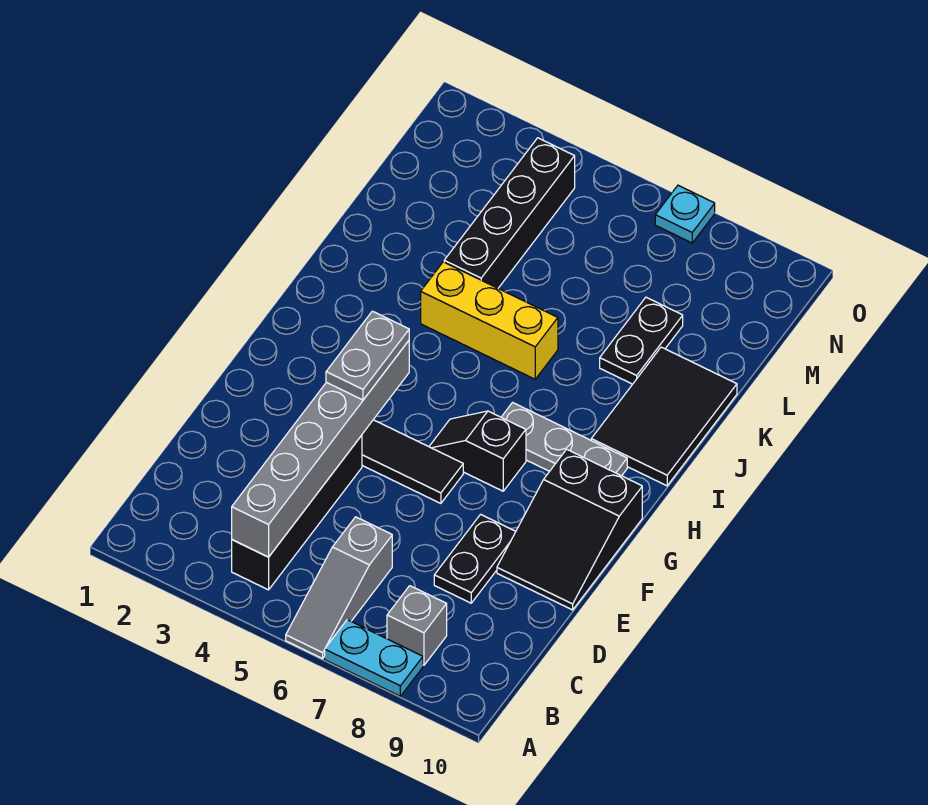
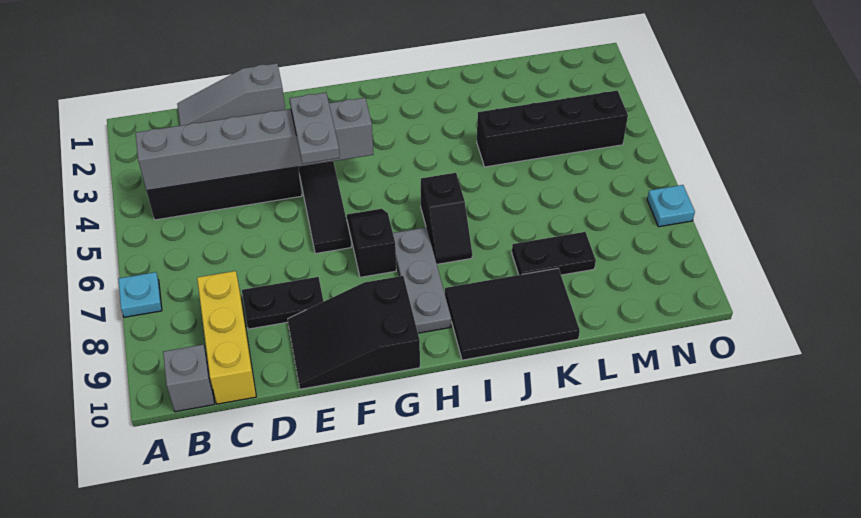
grey slope A6:C6 level 1 top C -> grey slope C1:E1 level 1 top E
cyan plate A7:A8 level 1 -> cyan plate A7 level 1
grey brick B8 level 1 -> grey brick B10 level 1
grey plate F4:G4 level 3 -> grey plate F4:F5 level 3
none -> black slope I6:I7 level 1 top 6
yellow brick J4:J6 level 1 -> yellow brick C8:C10 level 1

